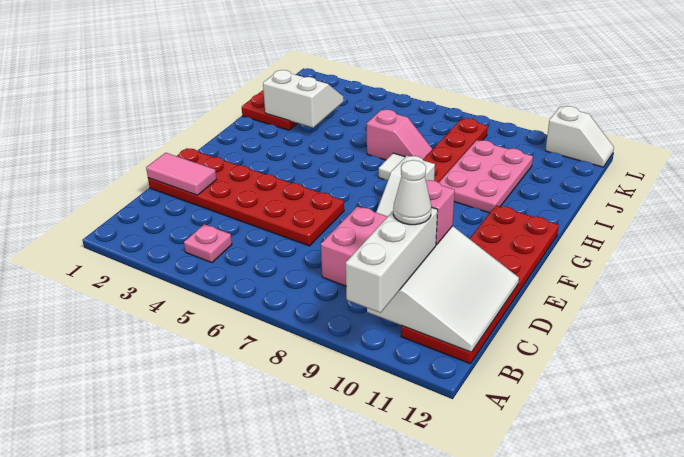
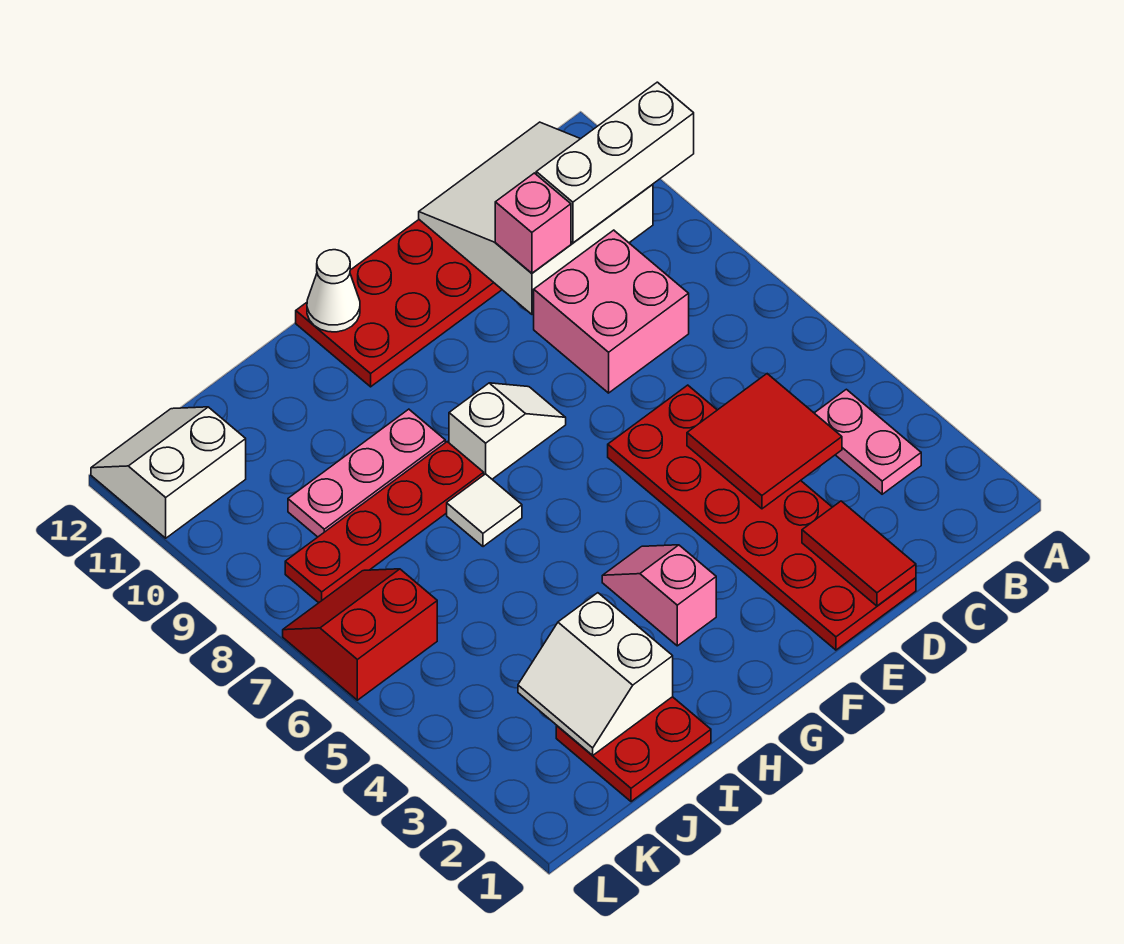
pink plate B4 level 1 -> pink plate B3:B4 level 1
none -> red tile C4:D5 level 2
white cone C10 level 4 -> white cone G12 level 2
pink tile D1:D2 level 2 -> red tile D1:D2 level 2
pink plate H9:J10 level 1 -> pink plate H9:J9 level 1
pink slope I6:I7 level 1 top 6 -> pink slope G3:G4 level 1 top 3
none -> red slope K6:L7 level 1 top 6
white slope L11:L12 level 1 top 11 -> white slope K11:L12 level 1 top 11

